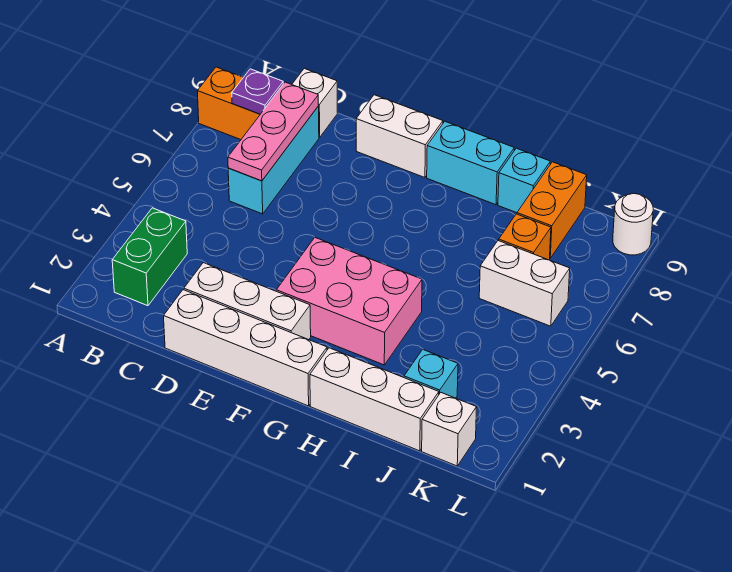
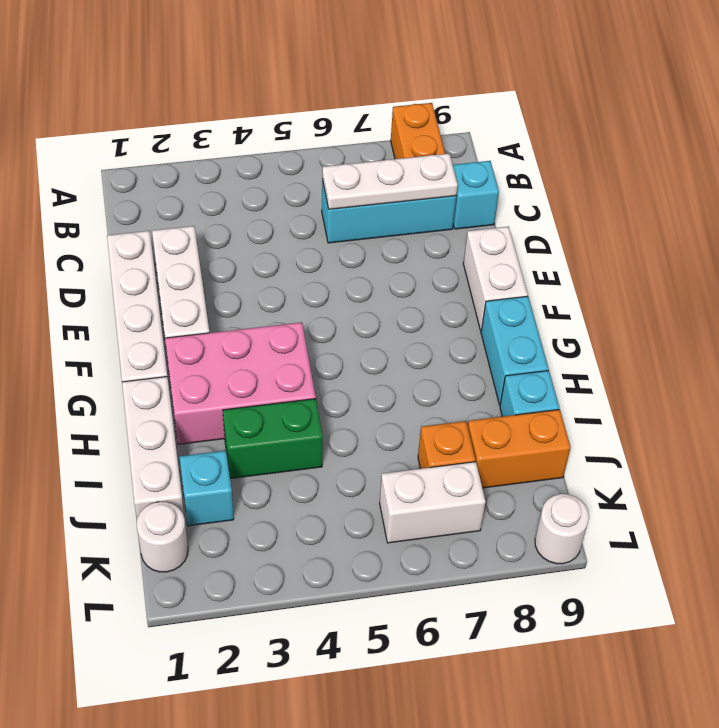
green brick B2:B3 level 1 -> green brick I3:I4 level 1
purple plate B8 level 2 -> none
pink plate C6:C8 level 2 -> white plate C6:C8 level 2
white brick C9 level 1 -> cyan brick C9 level 1
pink brick F3:H4 level 1 -> pink brick G2:H4 level 1
white brick J6:K6 level 1 -> white brick K6:K7 level 1
white brick K1 level 1 -> white round brick K1 level 1

